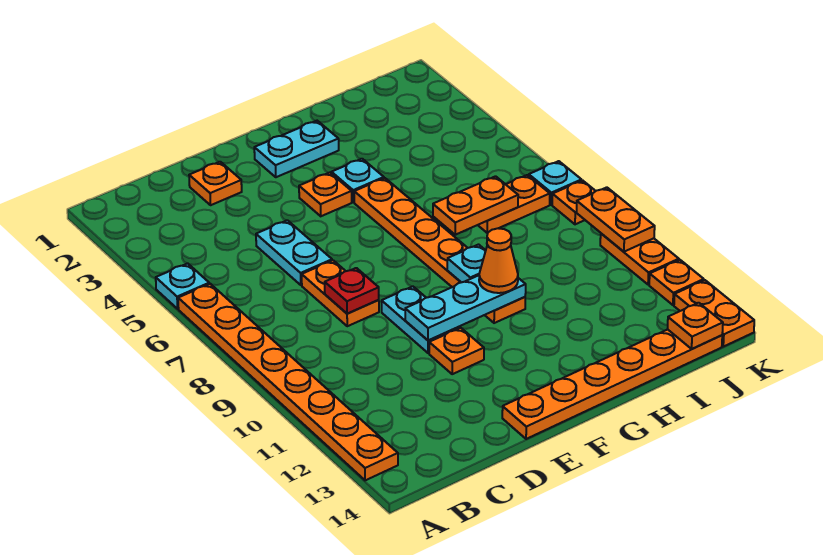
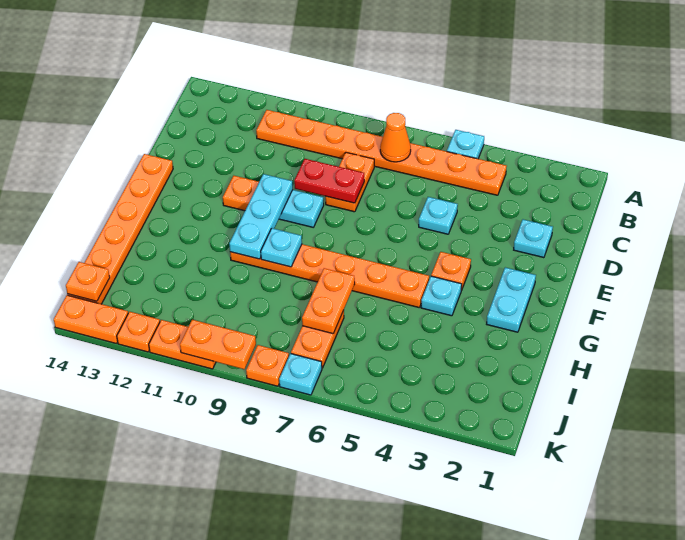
orange plate A6:A13 level 1 -> orange plate B4:B11 level 1
orange plate D2 level 1 -> cyan plate D2 level 1
cyan plate D5:D6 level 1 -> cyan plate D5 level 1
orange plate D7:D8 level 1 -> orange plate C8:D8 level 1
red plate D8 level 2 -> red plate D8:D9 level 2
orange cone G10 level 3 -> orange cone B7 level 2

